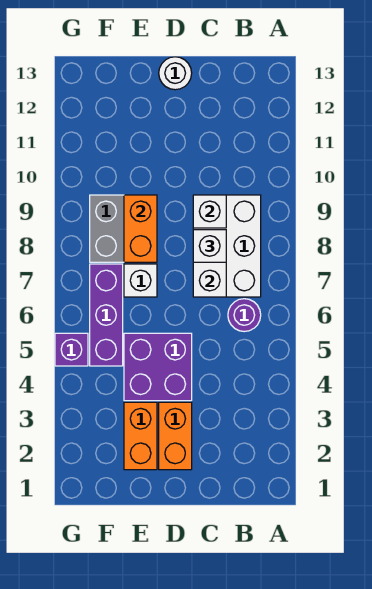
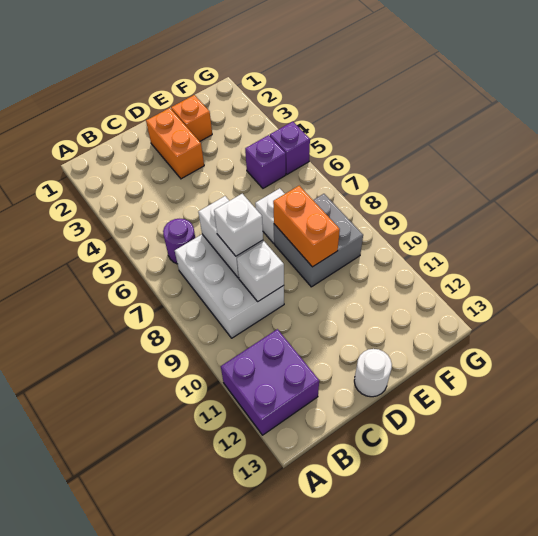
purple brick D4:E5 level 1 -> purple brick A11:B12 level 1
orange brick E2:E3 level 1 -> orange brick E2 level 1
purple brick F5:F7 level 1 -> purple brick F5 level 1

